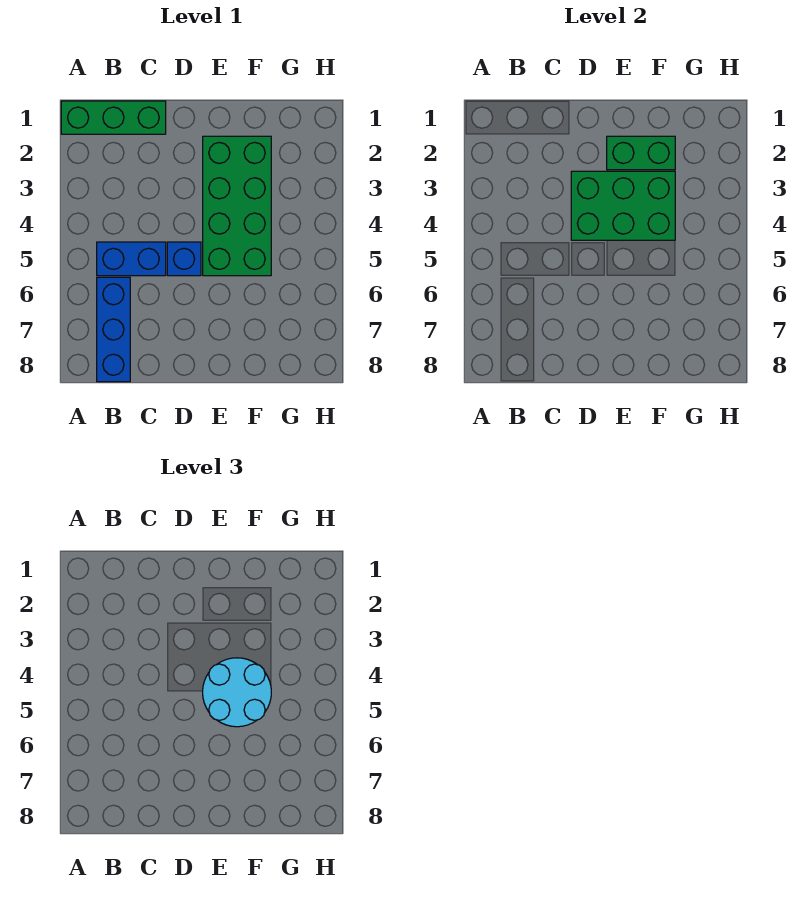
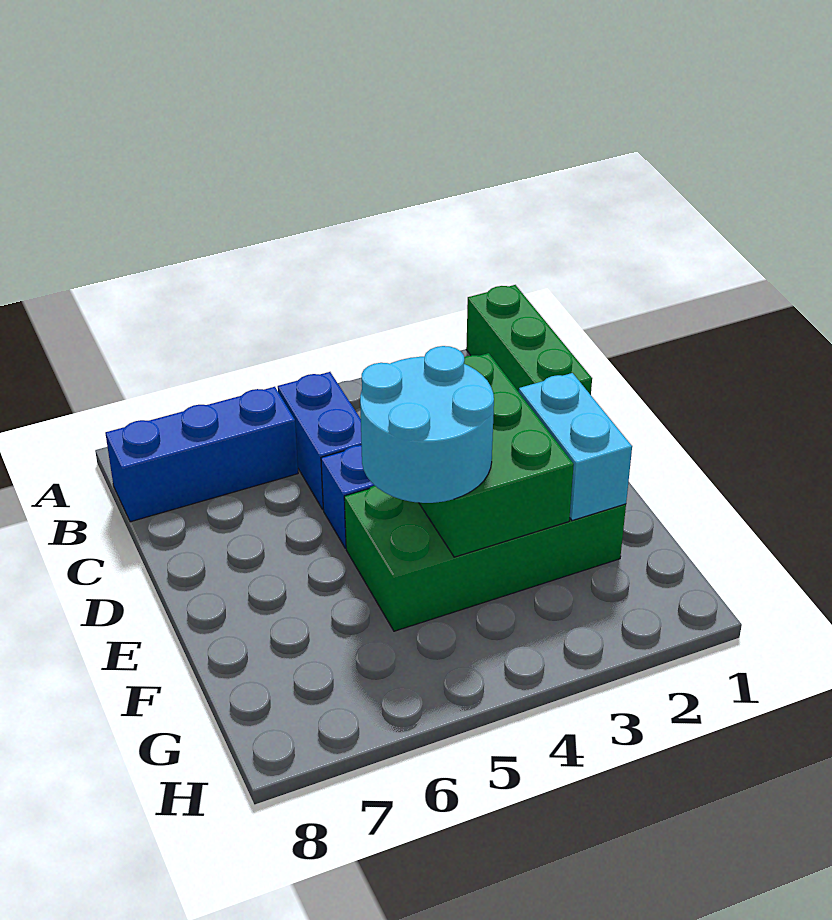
green brick E2:F2 level 2 -> cyan brick E2:F2 level 2

